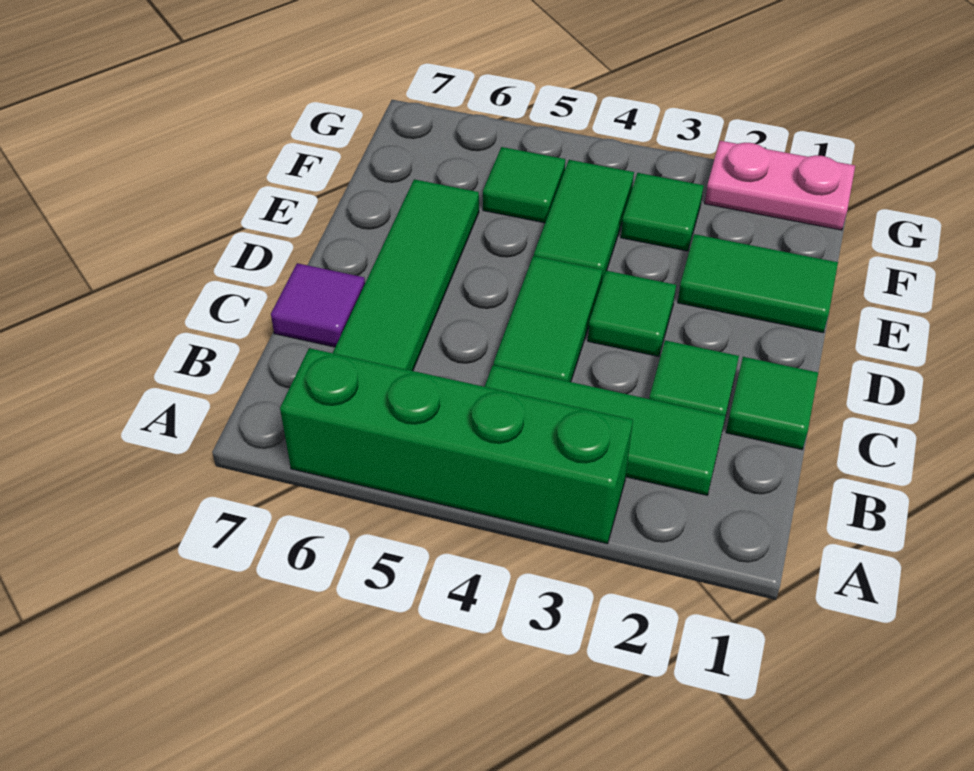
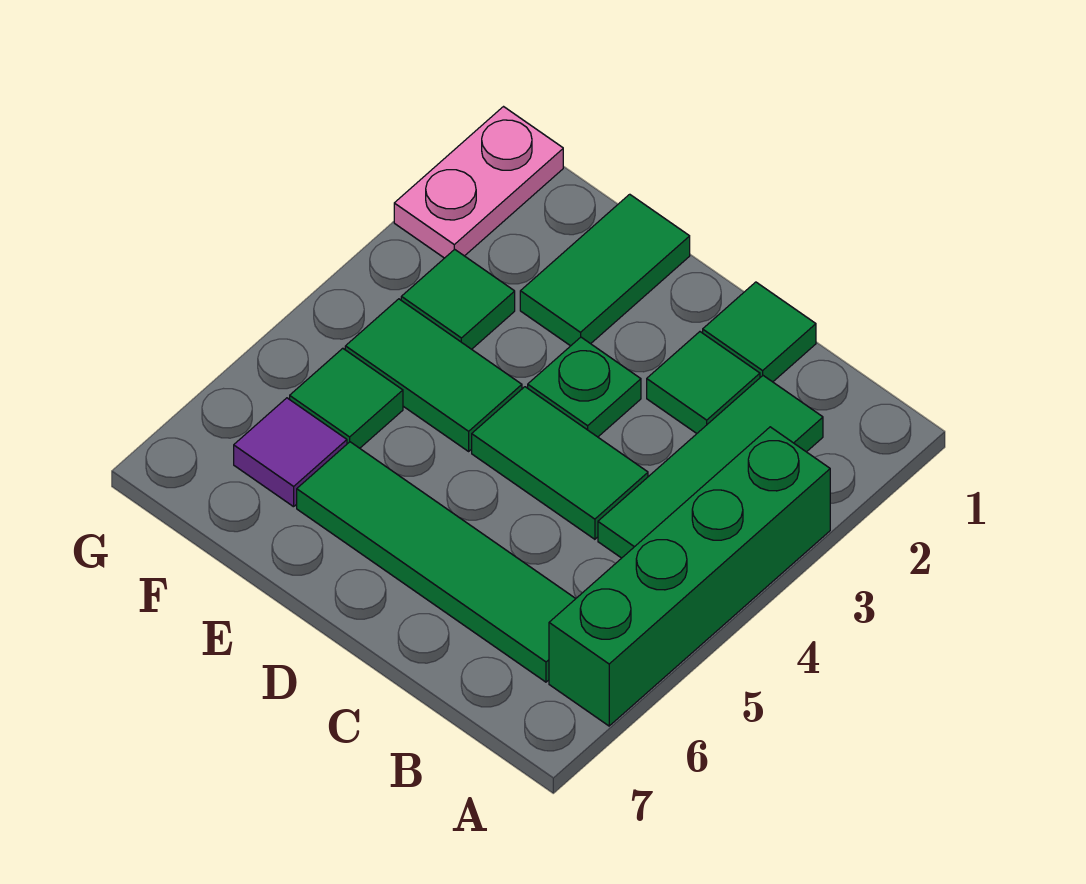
purple tile C7 level 1 -> purple tile F6 level 1
green tile D3 level 1 -> green plate D3 level 1

